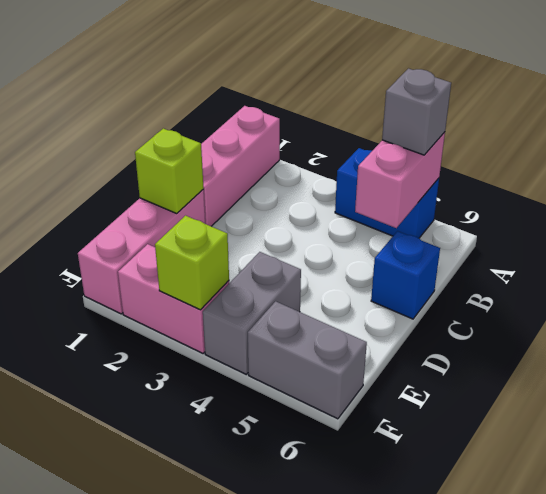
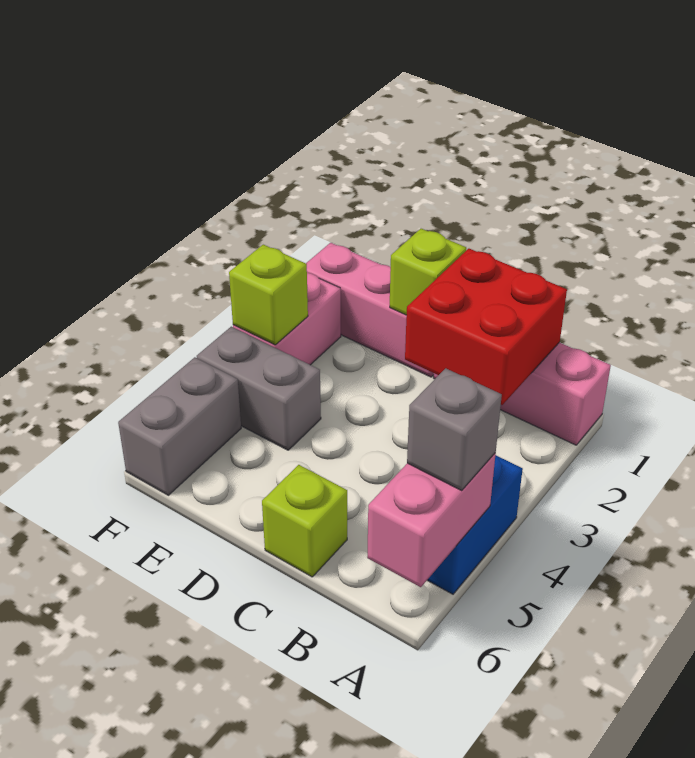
pink brick A5:B5 level 2 -> pink brick A5:A6 level 2
none -> red brick B1:C2 level 2
blue brick C6 level 1 -> lime brick C6 level 1

